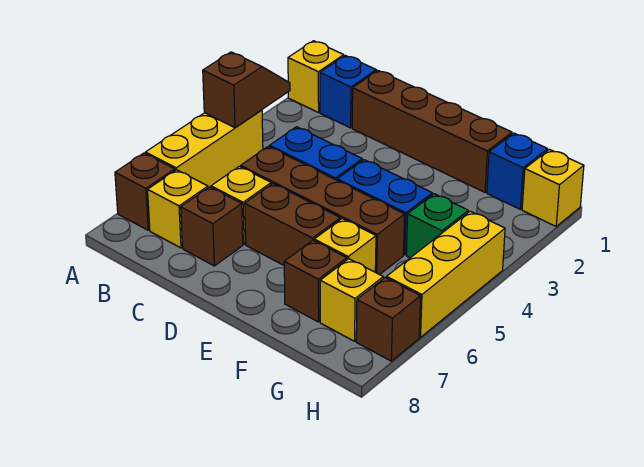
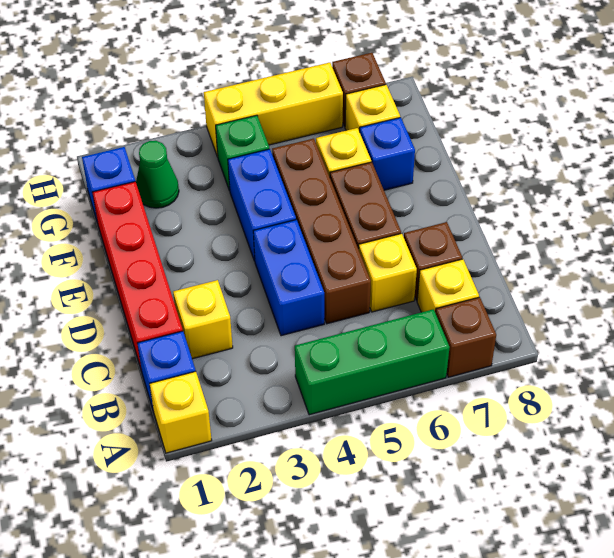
brown slope A3:A4 level 2 top 4 -> none
yellow brick A4:A6 level 1 -> green brick A4:A6 level 1
brown brick C1:F1 level 1 -> red brick C1:F1 level 1
brown brick F7 level 1 -> blue brick F7 level 1
none -> green cone G2 level 1
yellow brick H1 level 1 -> yellow brick C2 level 1

